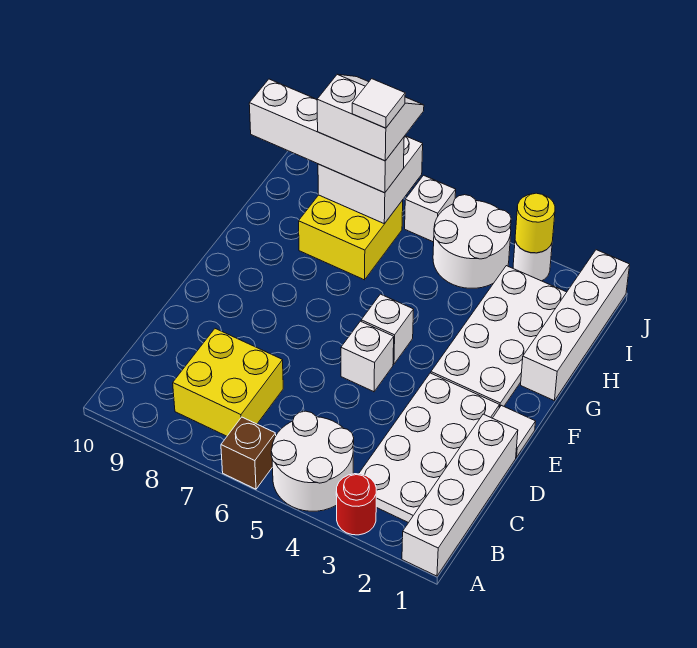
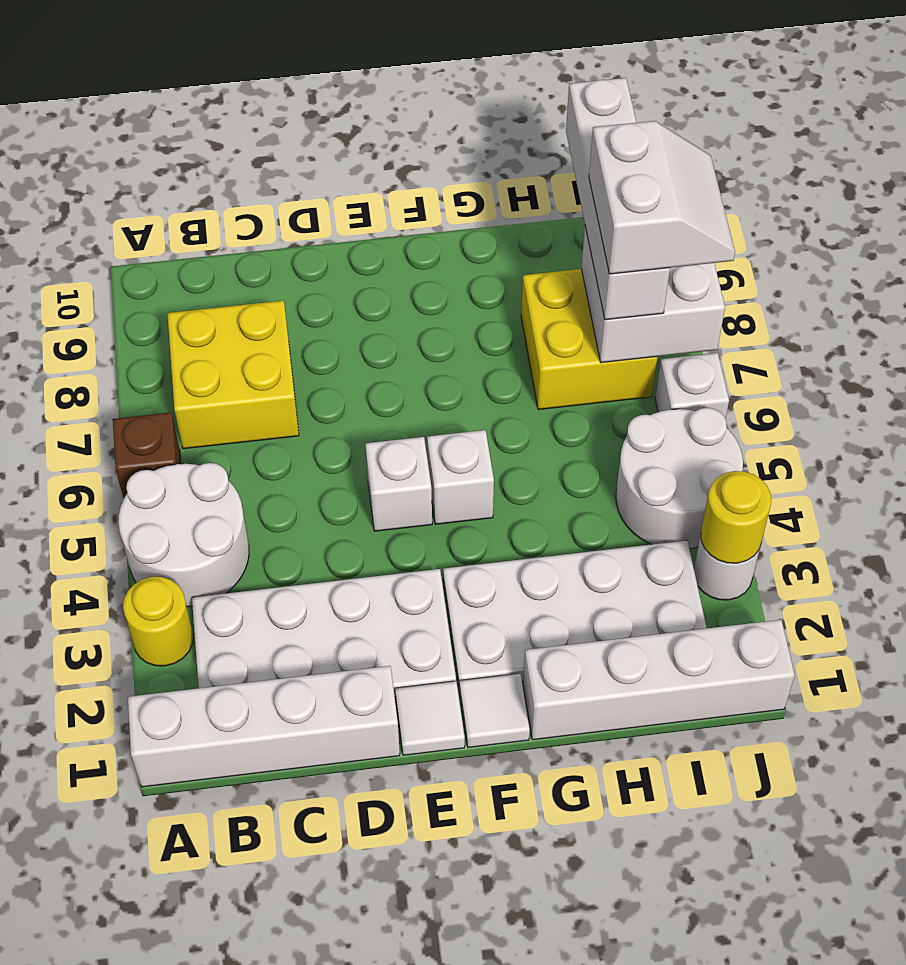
red round brick A3 level 1 -> yellow round brick A3 level 1
white tile I7 level 5 -> white tile F1 level 1

